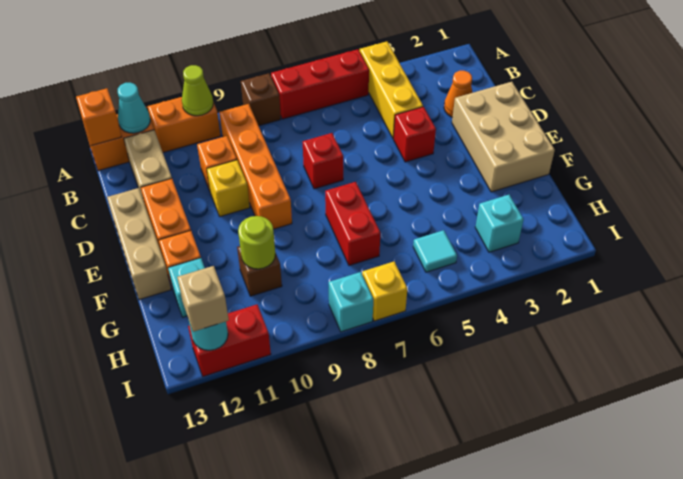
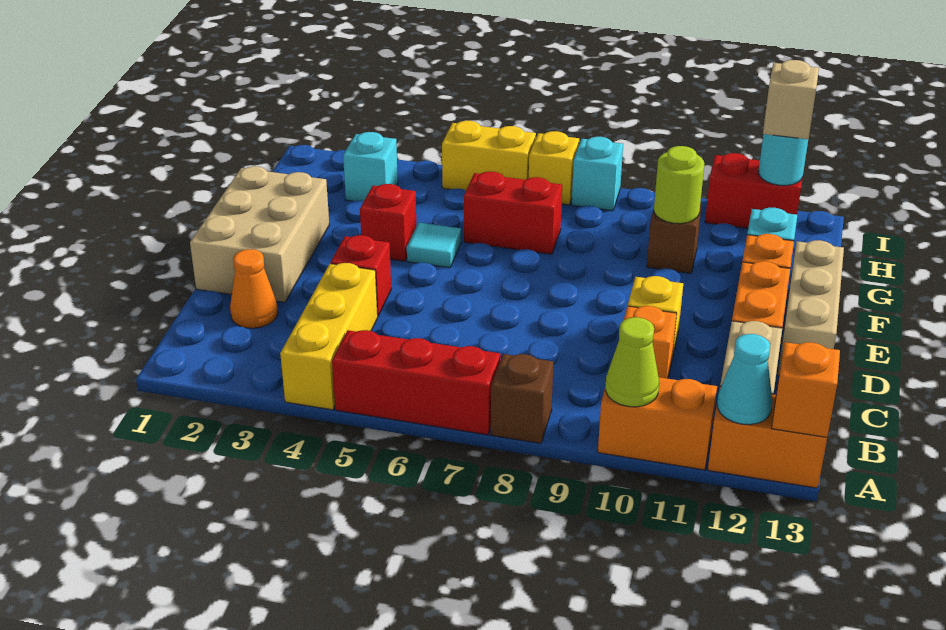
orange brick B9:E9 level 1 -> none
red brick D7 level 1 -> red brick F4 level 1
red brick F7:G7 level 1 -> red brick G6:G7 level 1
cyan tile H5 level 1 -> cyan tile F5 level 1
none -> yellow brick I5:I6 level 1

